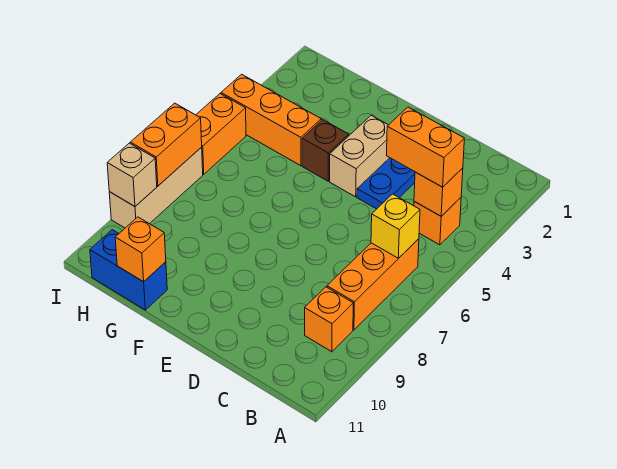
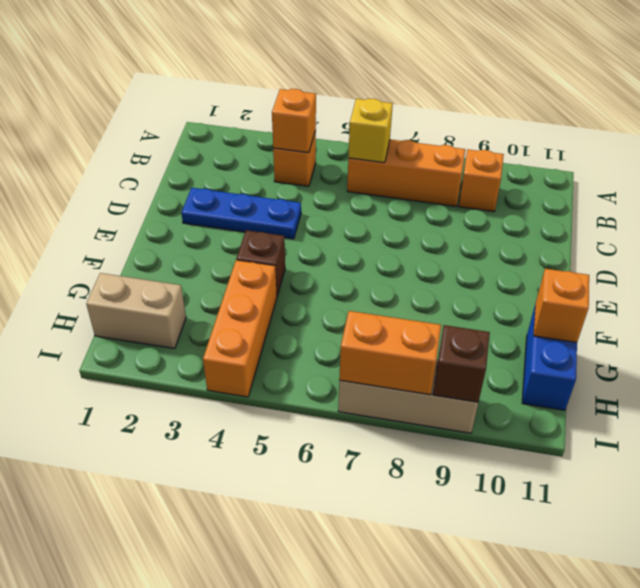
orange brick B4:C4 level 3 -> none
tan brick E3:E4 level 1 -> tan brick H1:H2 level 1
orange brick I5:I6 level 1 -> none
tan brick I9 level 2 -> brown brick I9 level 2

